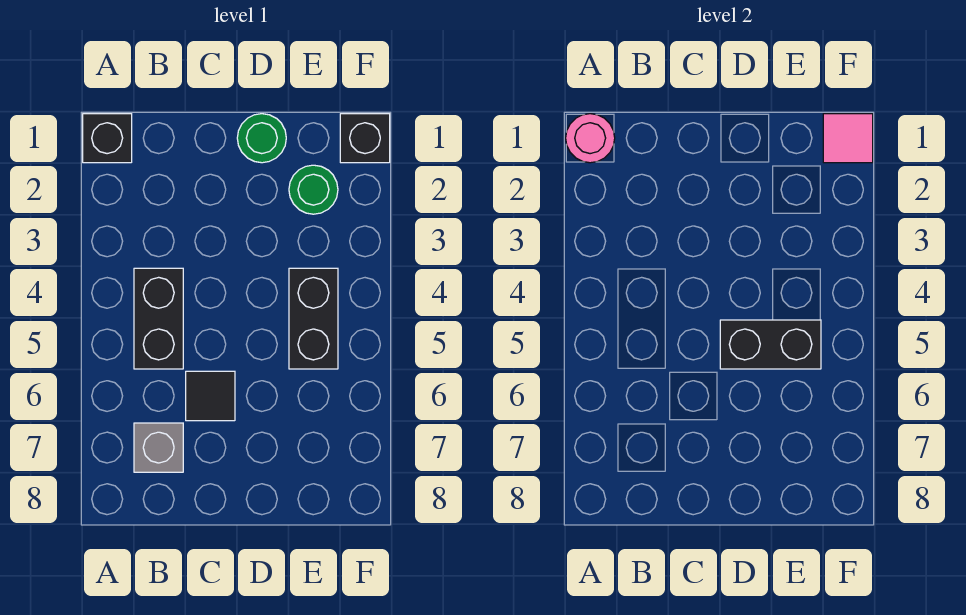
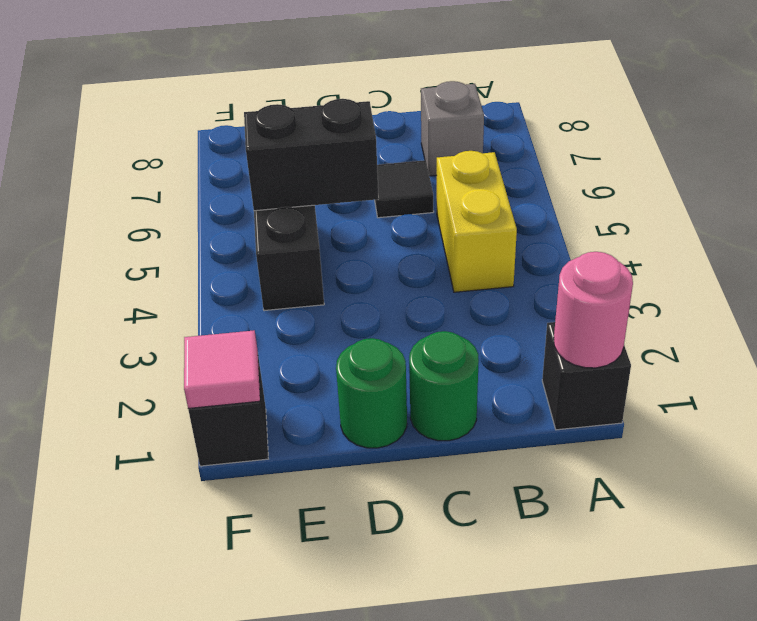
black brick B4:B5 level 1 -> yellow brick B4:B5 level 1
green round brick E2 level 1 -> green round brick C1 level 1

